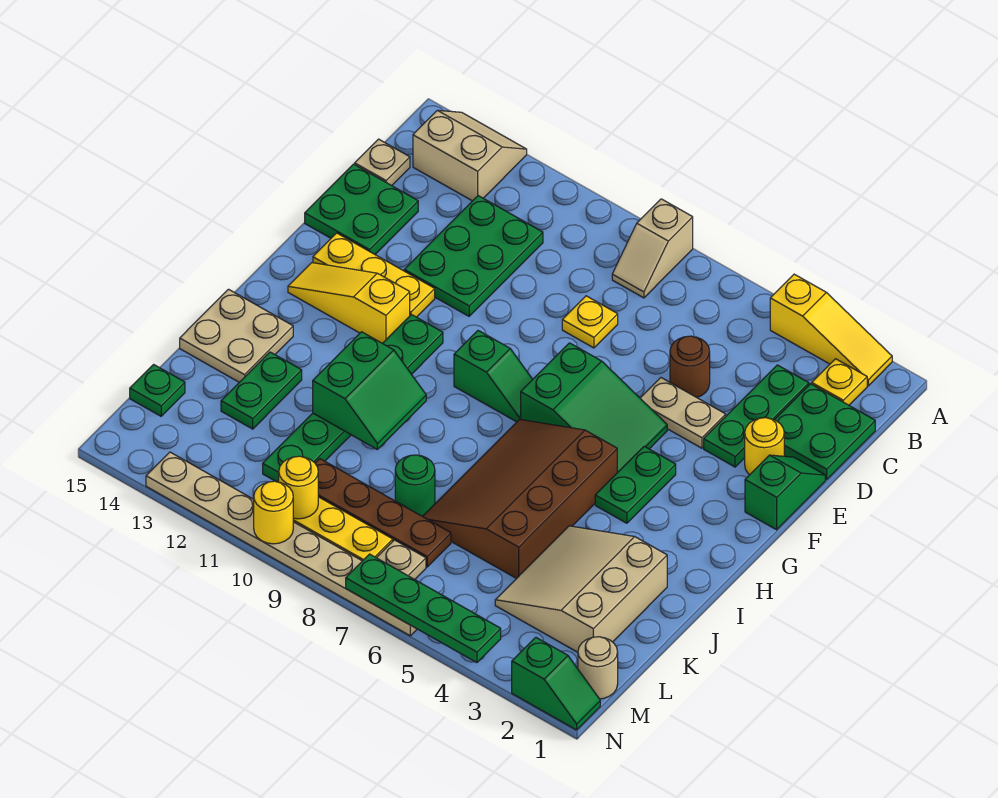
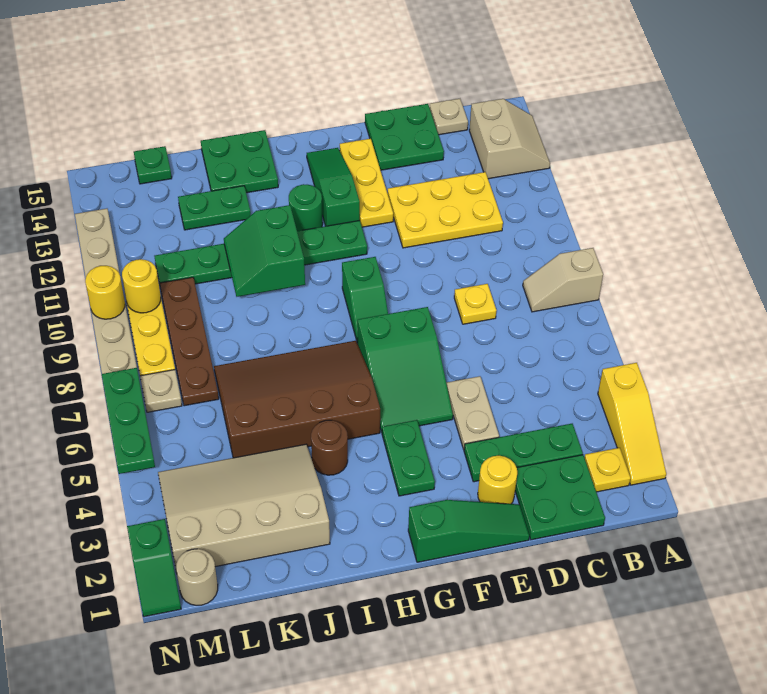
green plate C11:E12 level 1 -> yellow plate C11:E12 level 1
brown round brick D5 level 1 -> brown round brick I4 level 1
green slope E1:F1 level 1 top F -> green slope E1:G1 level 1 top G
green plate G4:H4 level 1 -> green plate G3:G4 level 1
yellow slope G12:G14 level 1 top 12 -> green slope G12:G14 level 1 top 12
green slope I10:J11 level 2 top 11 -> green slope I10:J11 level 2 top I
tan plate I14:J15 level 1 -> green plate I14:J15 level 1
tan slope J2:L4 level 1 top 2 -> tan slope J2:M4 level 1 top 2
green round brick K8 level 1 -> green round brick H12 level 1
green plate N4:N7 level 2 -> green plate N5:N7 level 2

